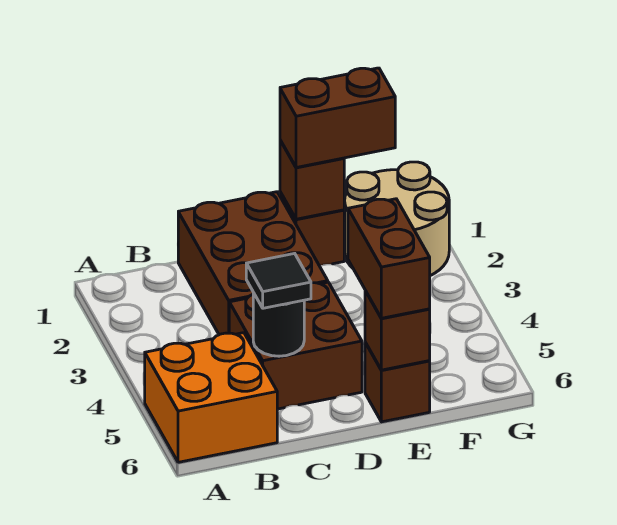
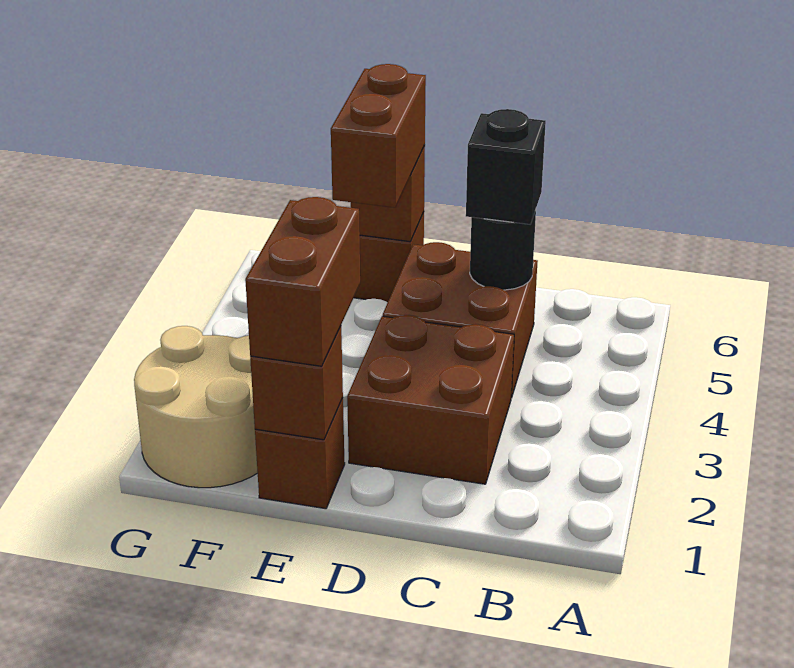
orange brick A5:B6 level 1 -> none
brown brick C1:D3 level 1 -> brown brick C2:D3 level 1
black tile C5 level 3 -> black brick C5 level 3
brown brick E1:F1 level 3 -> brown brick E1:E2 level 3

